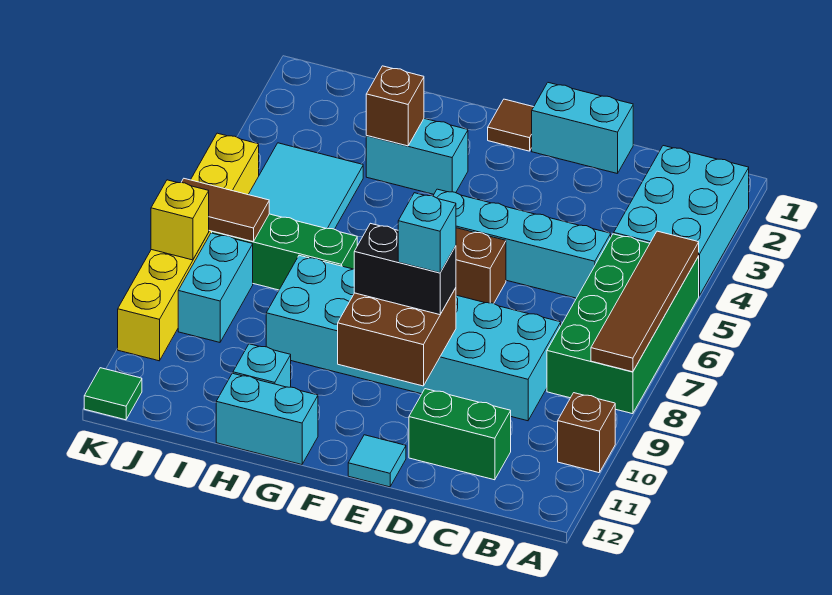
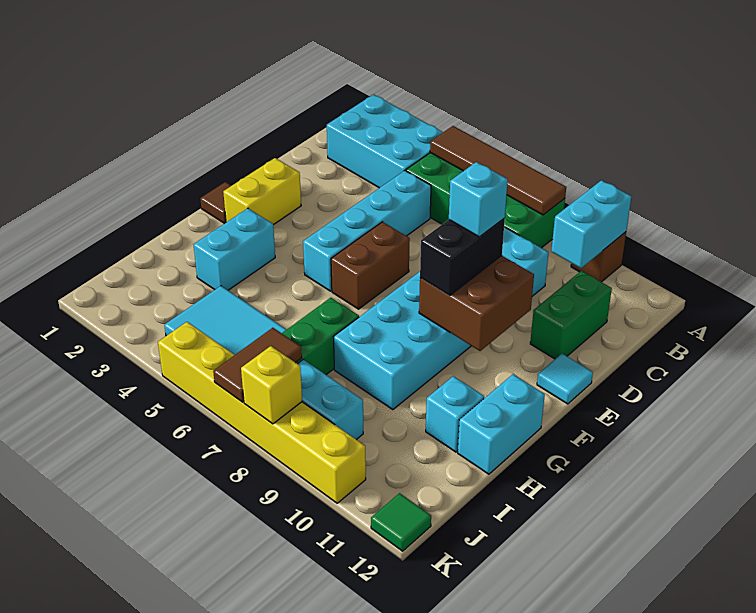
cyan brick D1:E1 level 1 -> cyan brick A10:B10 level 2
none -> yellow brick E2:F2 level 1
brown brick H3 level 2 -> none

